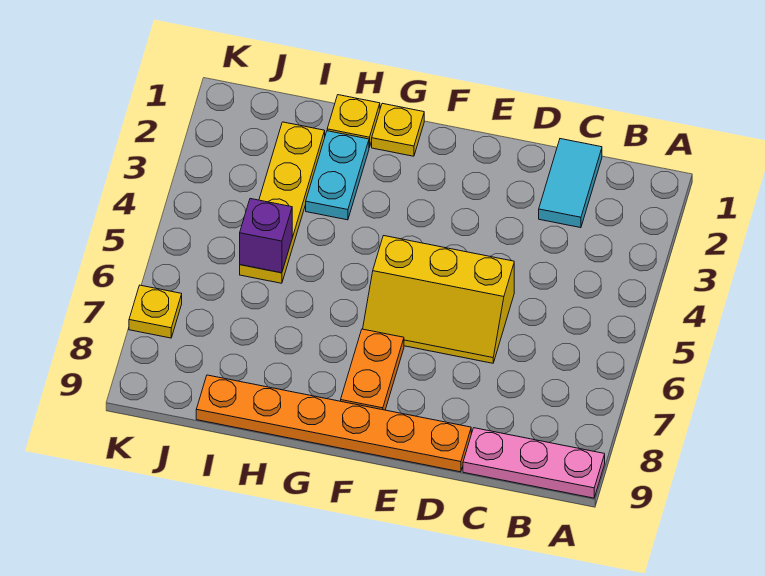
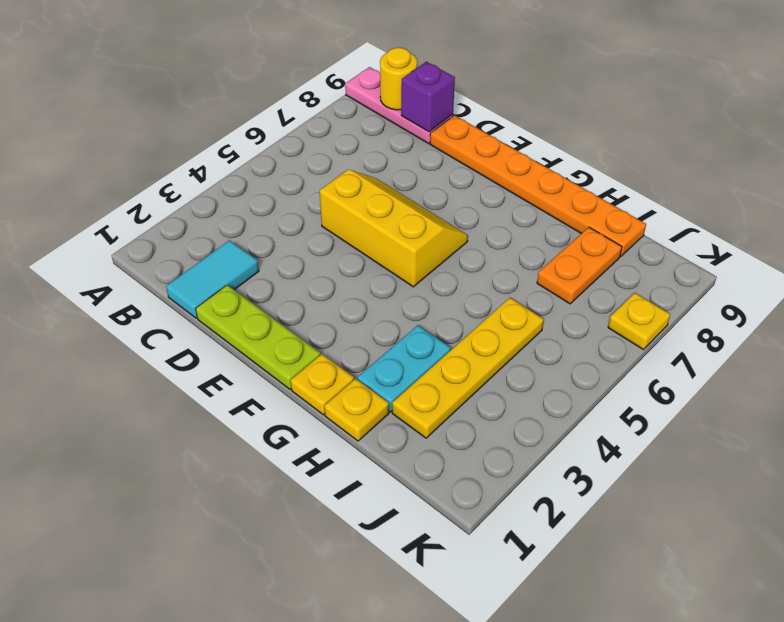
none -> yellow round brick B9 level 2
none -> lime plate D1:F1 level 1
orange plate F7:F8 level 1 -> orange plate I7:I8 level 1
purple brick I5 level 2 -> purple brick C9 level 2

